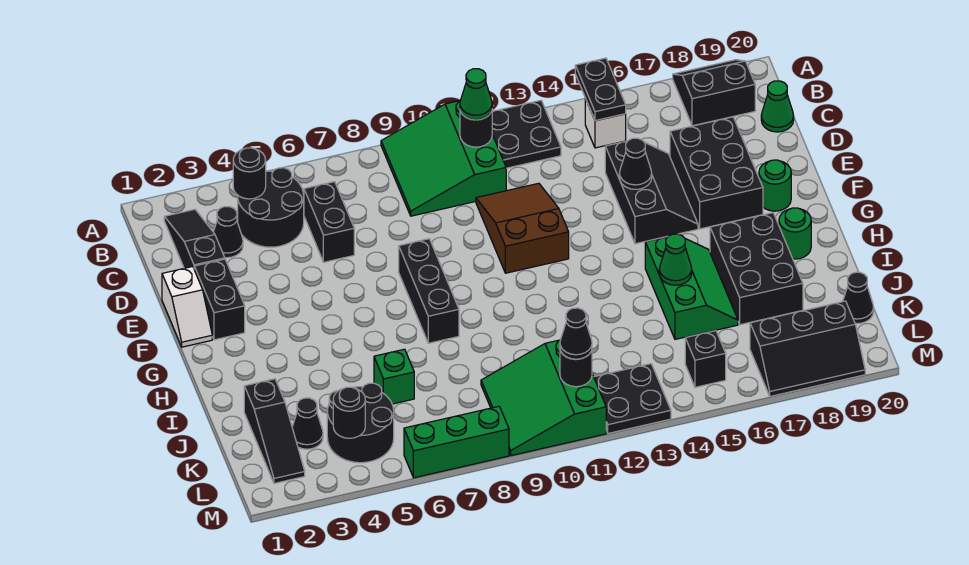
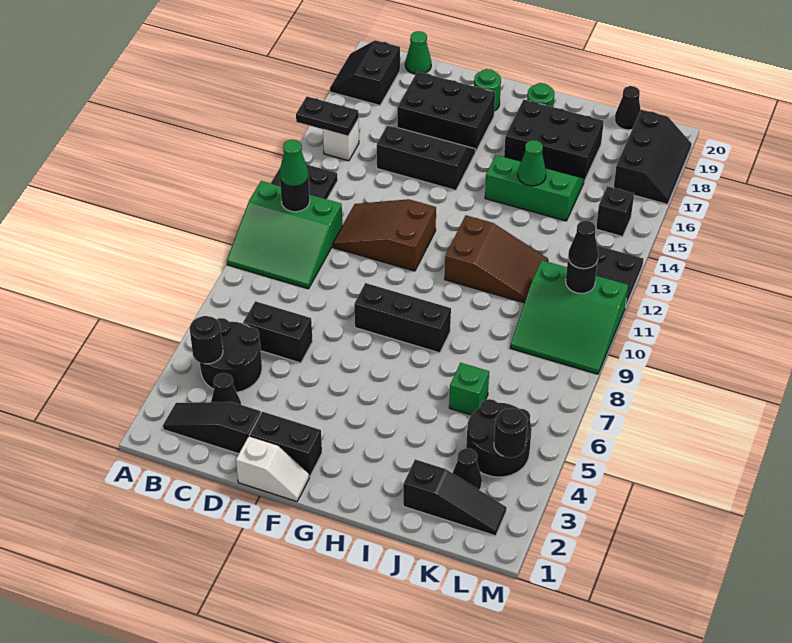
black cone E15 level 2 -> none
none -> brown slope H11:J12 level 1 top H
green brick M6:M8 level 1 -> none

